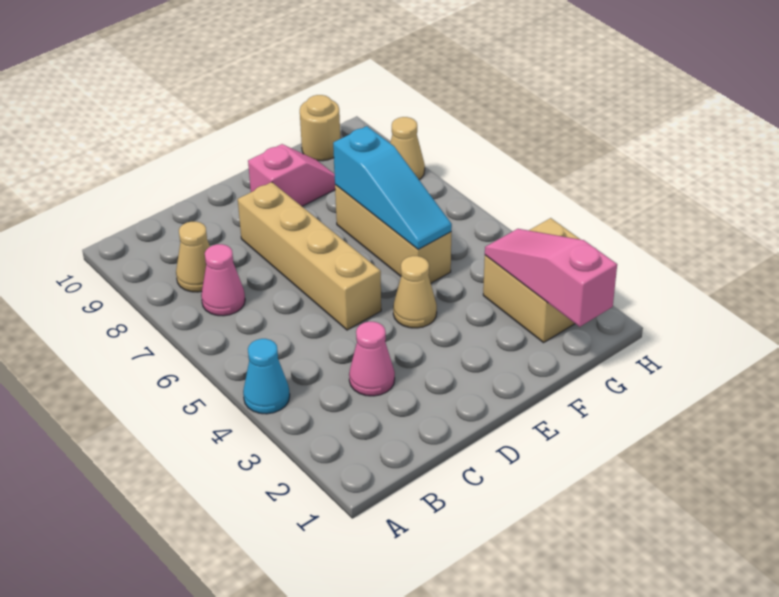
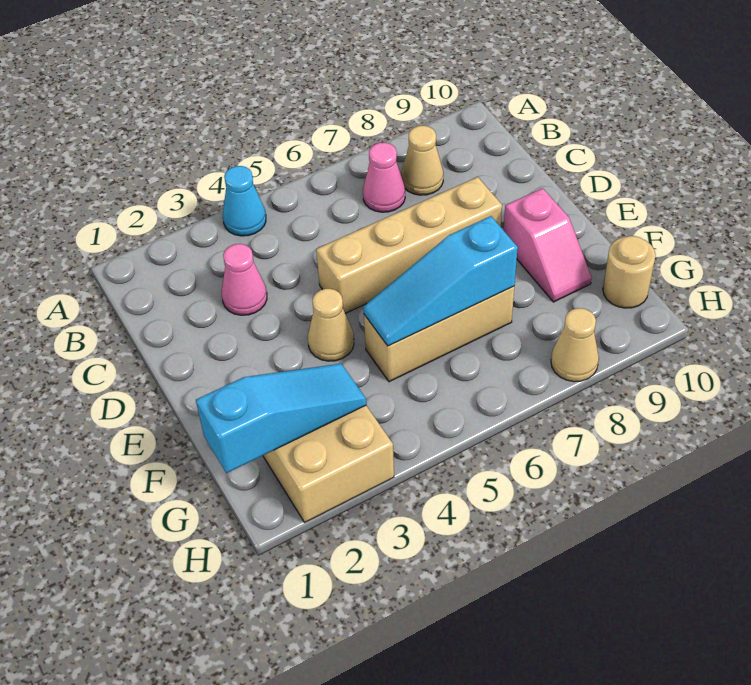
pink slope G1:G3 level 2 top 1 -> cyan slope G1:G3 level 2 top 1

